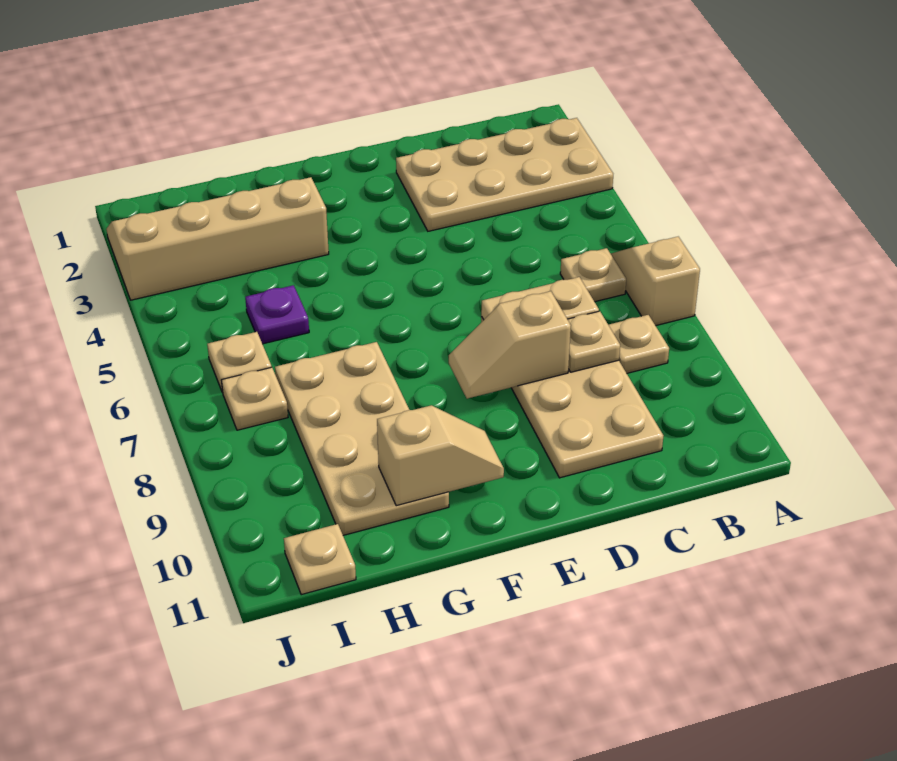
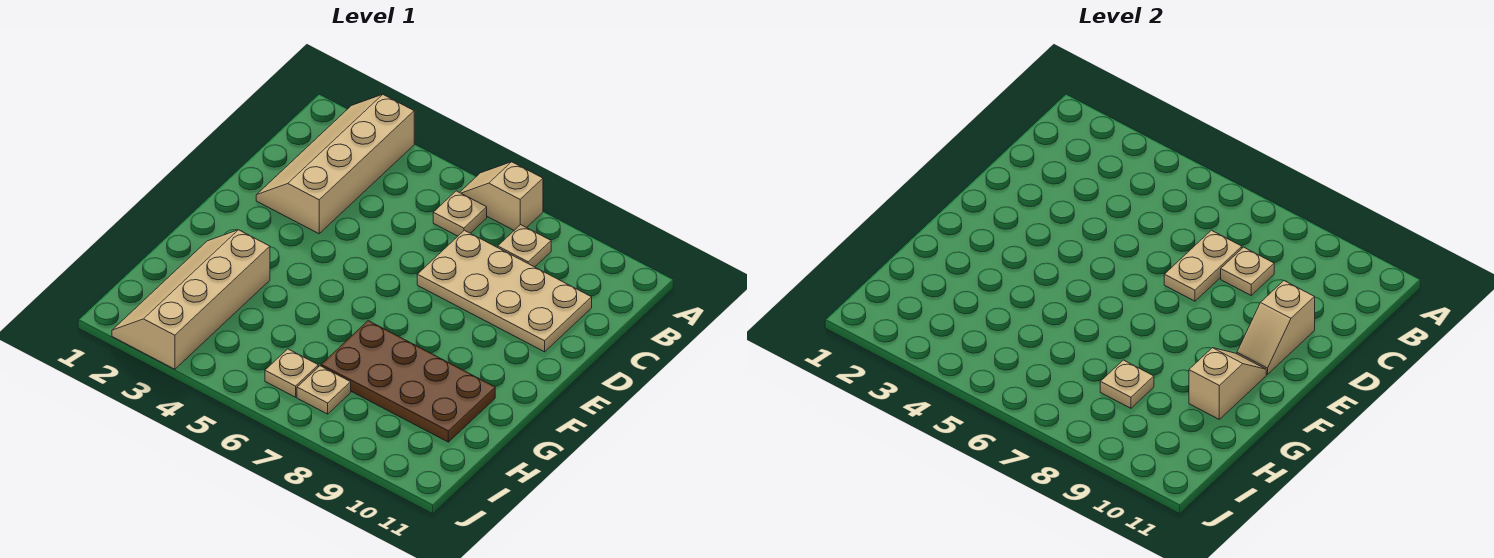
tan plate A2:D3 level 1 -> tan slope A2:D3 level 1 top 3
tan slope D8:E8 level 2 top D -> tan slope D10:E10 level 2 top D
tan plate G7:H10 level 1 -> brown plate G7:H10 level 1
purple plate H5 level 1 -> none
tan plate I11 level 1 -> tan plate H8 level 2

